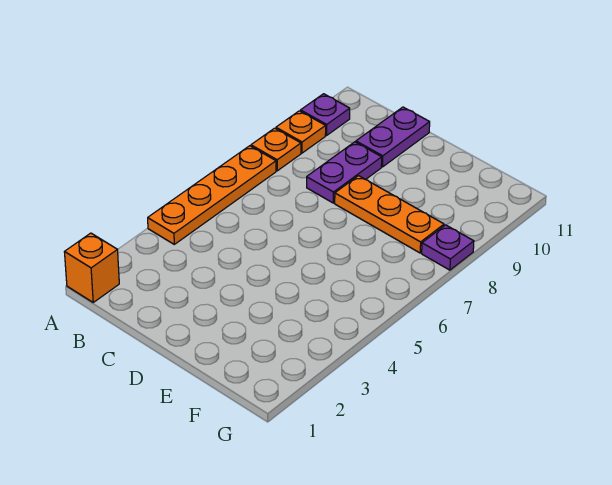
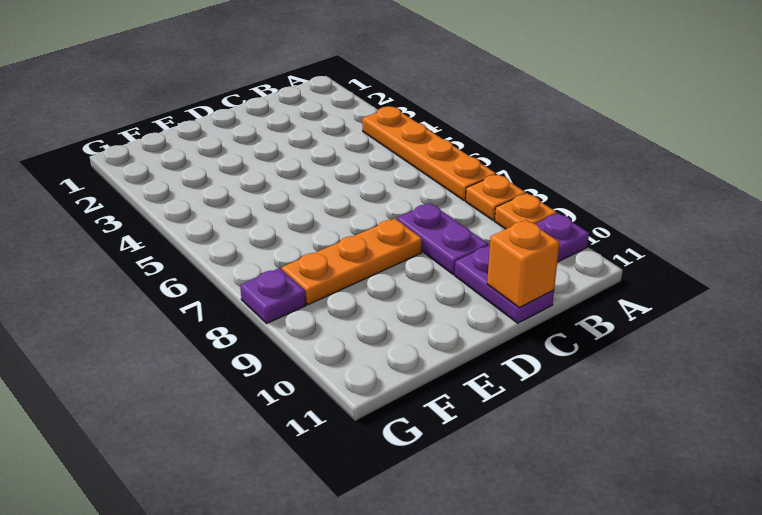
orange brick A1 level 1 -> orange brick C11 level 2

